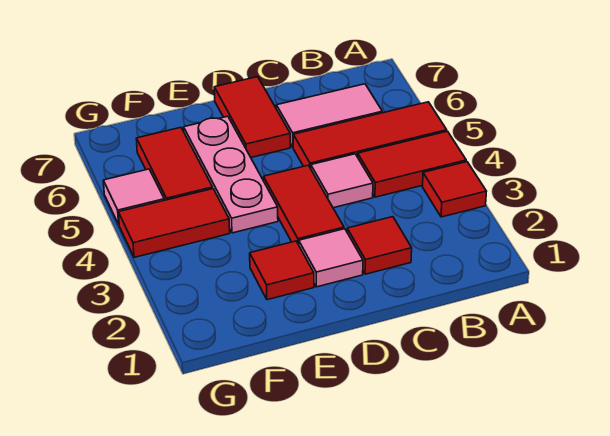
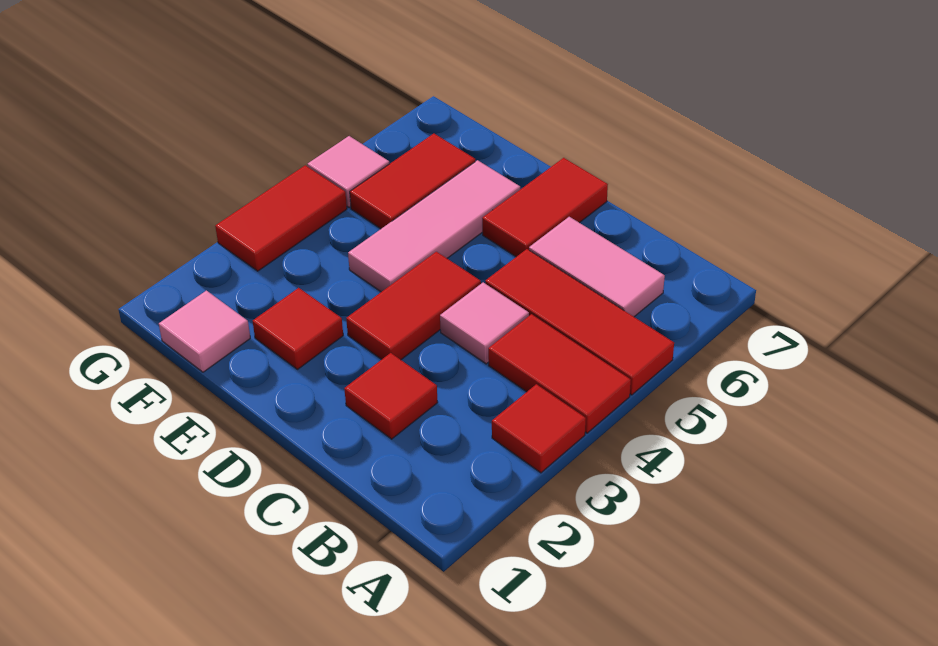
pink tile D2 level 1 -> pink tile F1 level 1
pink plate E4:E6 level 1 -> pink tile E4:E6 level 1
red tile F4:G4 level 1 -> red tile G3:G4 level 1

